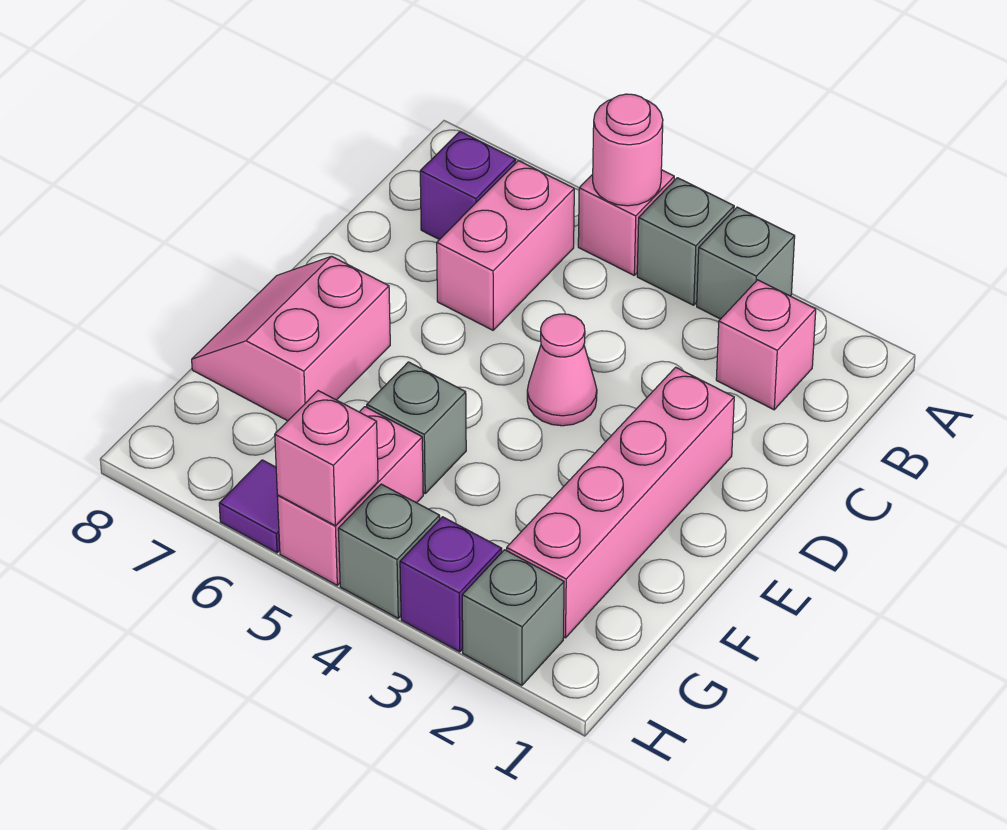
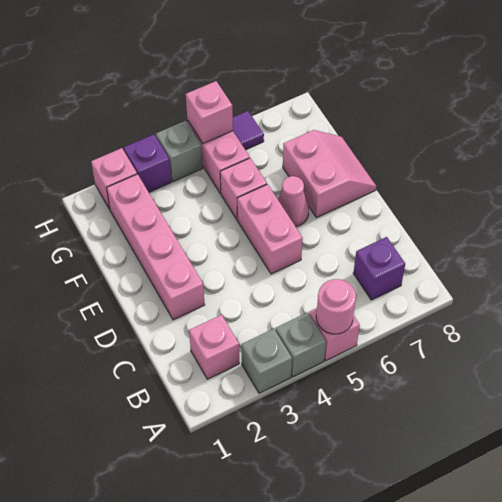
pink brick B6:C6 level 1 -> pink brick D5:E5 level 1
pink cone D4 level 1 -> pink cone E6 level 1
grey brick F5 level 1 -> pink brick F5 level 1
grey brick H2 level 1 -> pink brick H2 level 1

